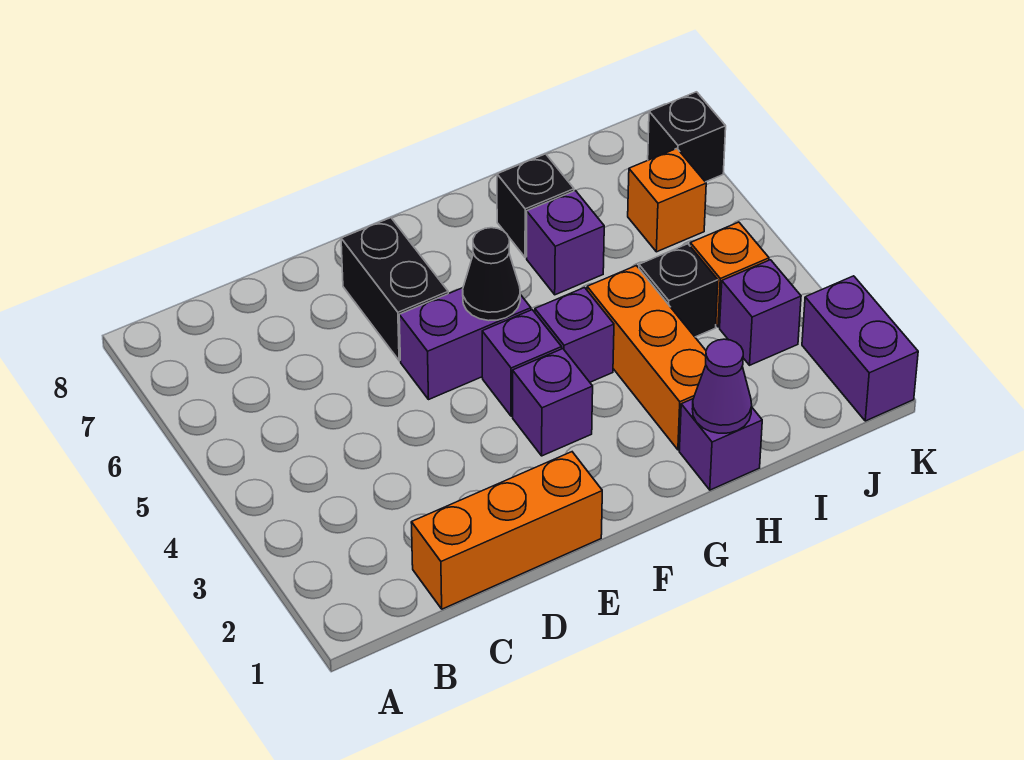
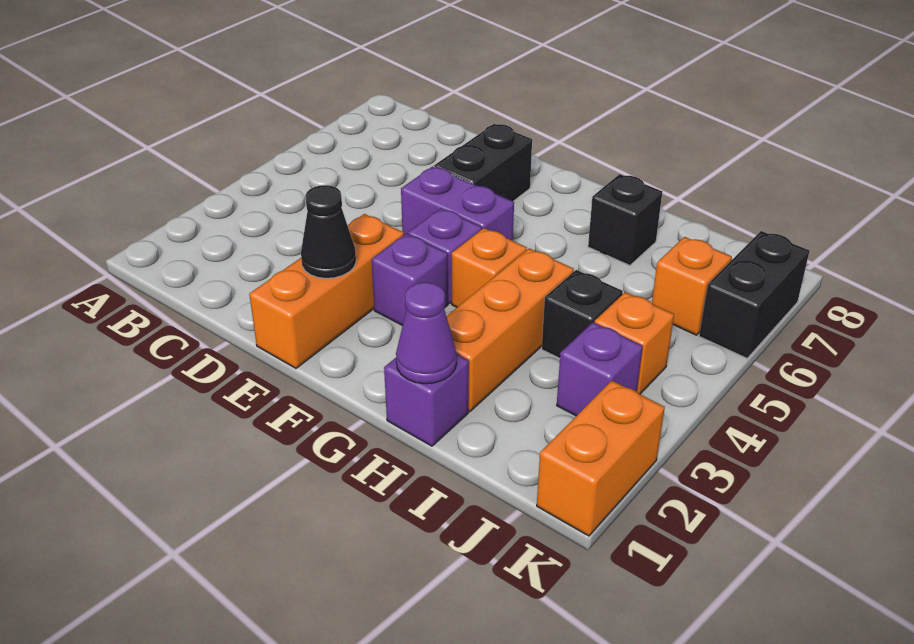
orange brick C1:E1 level 1 -> orange brick E1:E3 level 1
black cone F5 level 2 -> black cone E2 level 2
purple brick G4 level 1 -> orange brick G4 level 1
purple brick H6 level 1 -> none
purple brick K1:K2 level 1 -> orange brick K1:K2 level 1
black brick K7 level 1 -> black brick K6:K7 level 1

